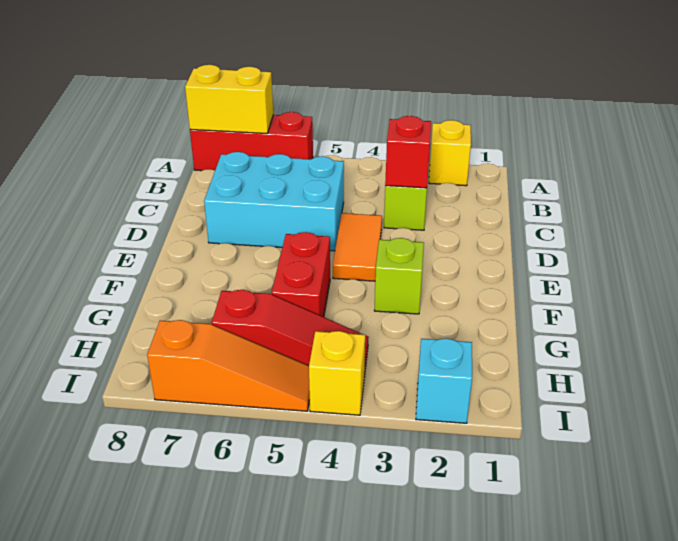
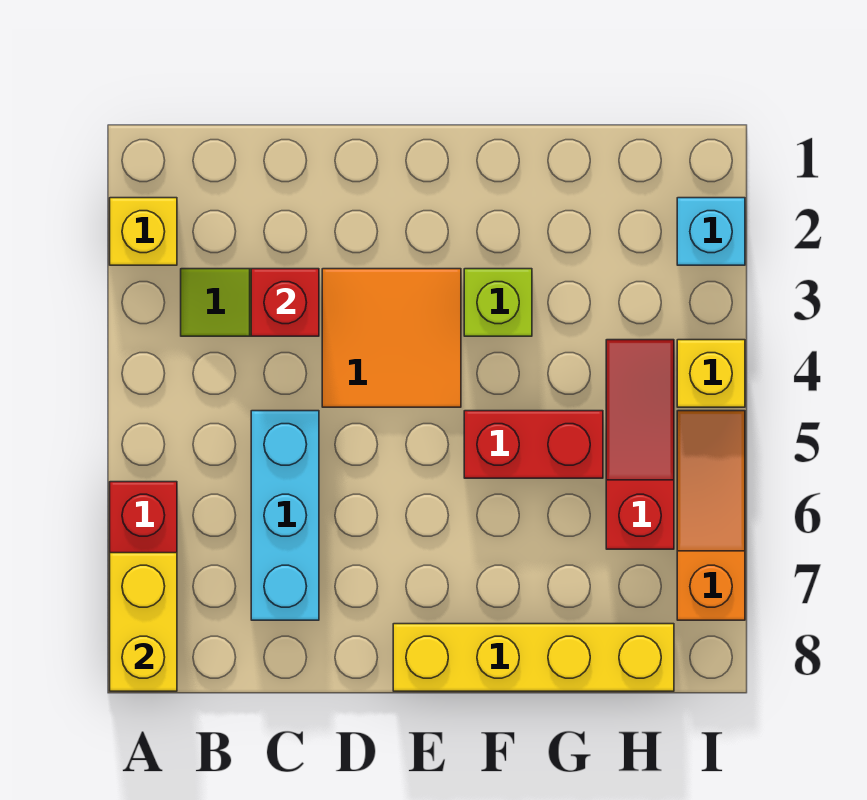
cyan brick C5:D7 level 1 -> cyan brick C5:C7 level 1
orange tile D4:E4 level 1 -> orange tile D3:E4 level 1
none -> yellow brick E8:H8 level 1

